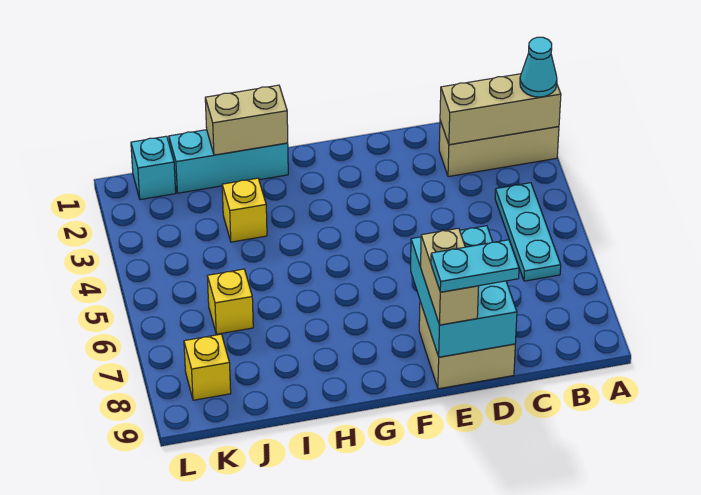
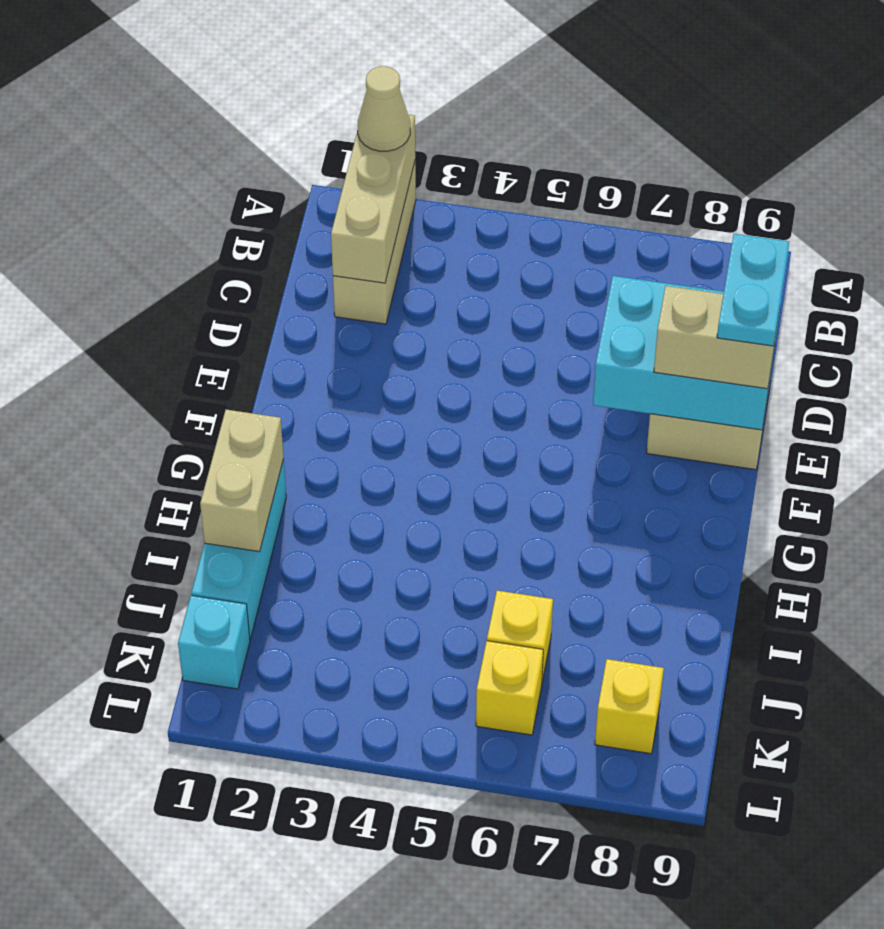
cyan cone A2 level 3 -> tan cone A2 level 3
cyan plate B4:B6 level 1 -> none
yellow brick I3 level 1 -> yellow brick K6 level 1

